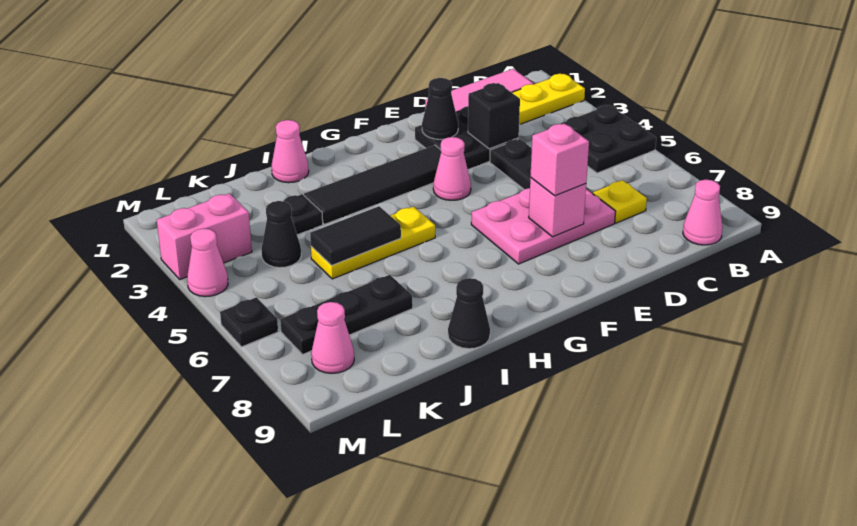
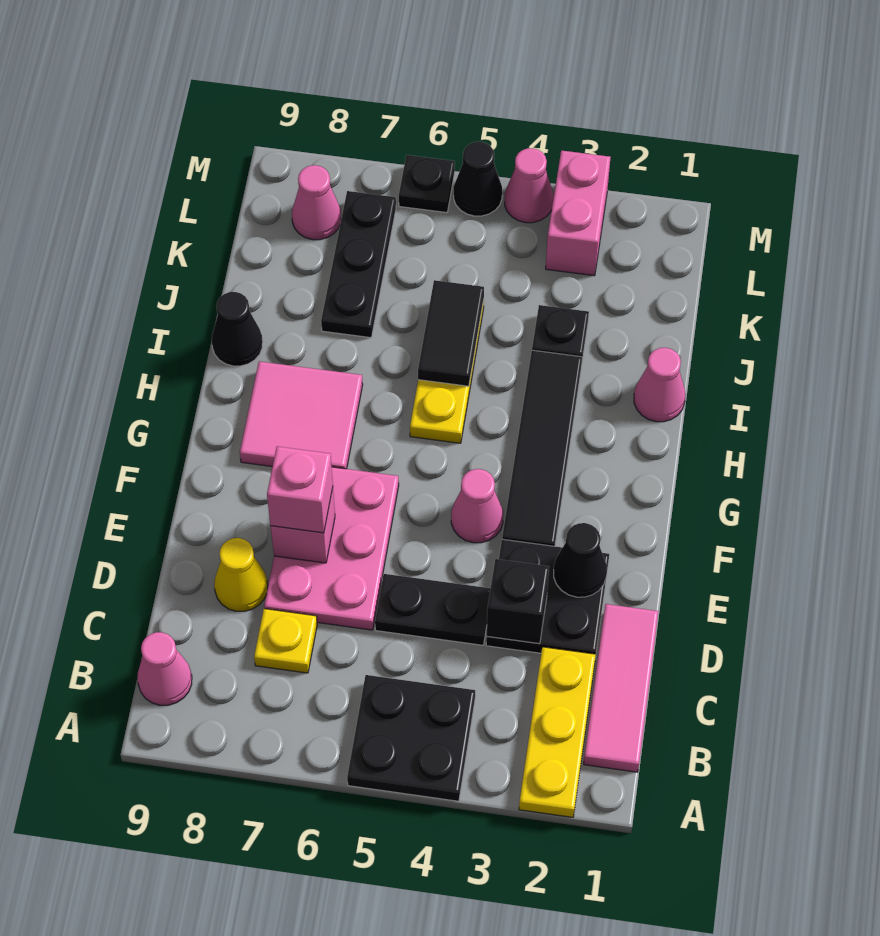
none -> yellow cone D8 level 1
none -> pink tile G7:H8 level 1
black cone K4 level 1 -> black cone M5 level 1

